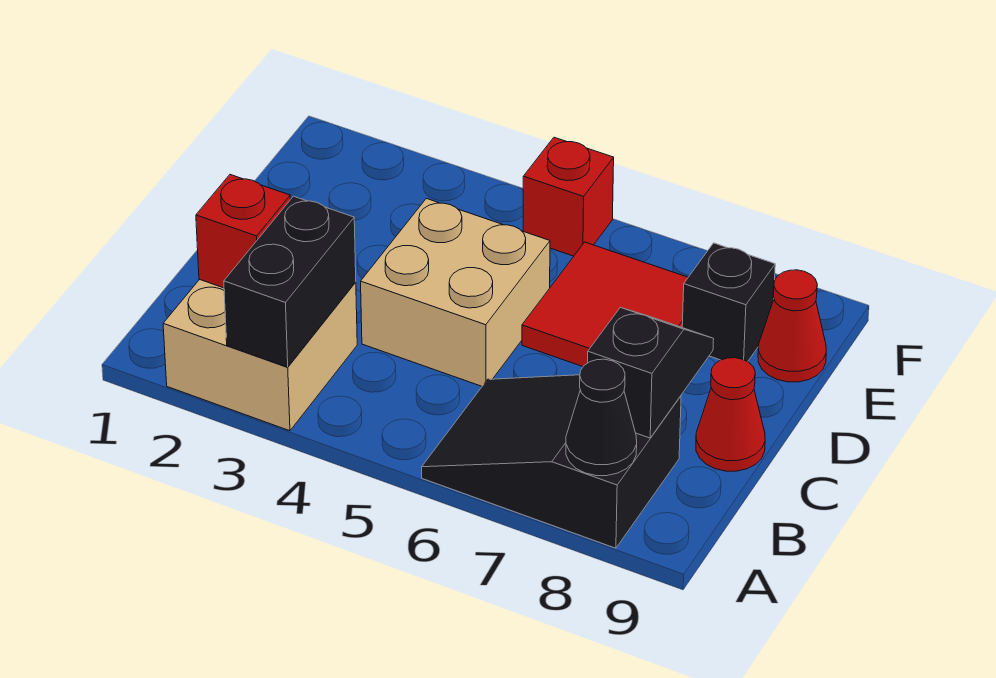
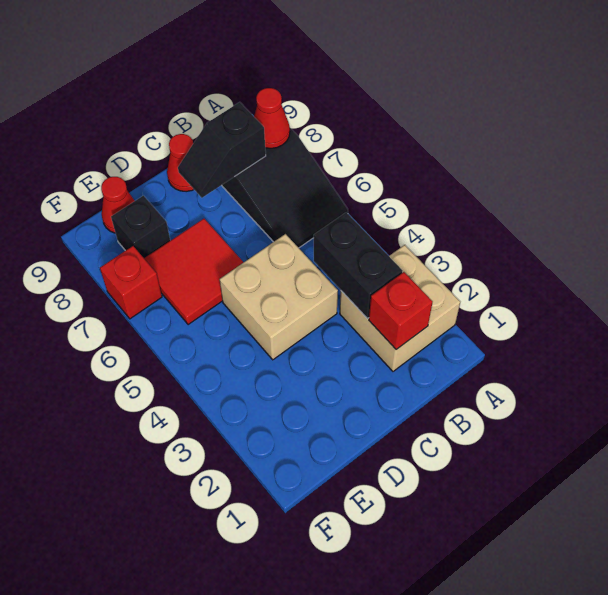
black brick A3:B3 level 2 -> black brick B3:B4 level 2
black cone A8 level 2 -> red cone A8 level 2
red brick F5 level 1 -> red brick F7 level 1

